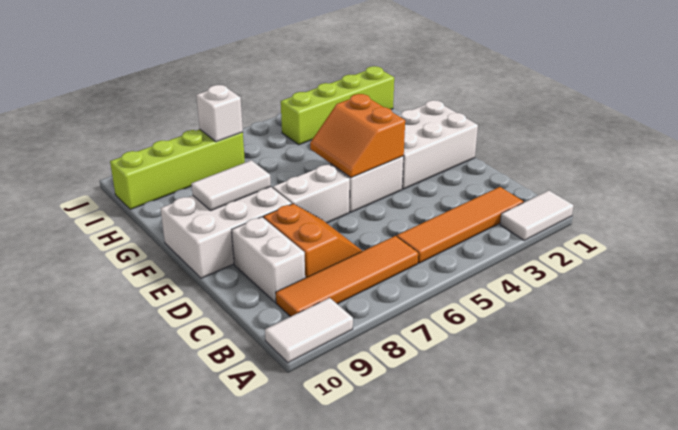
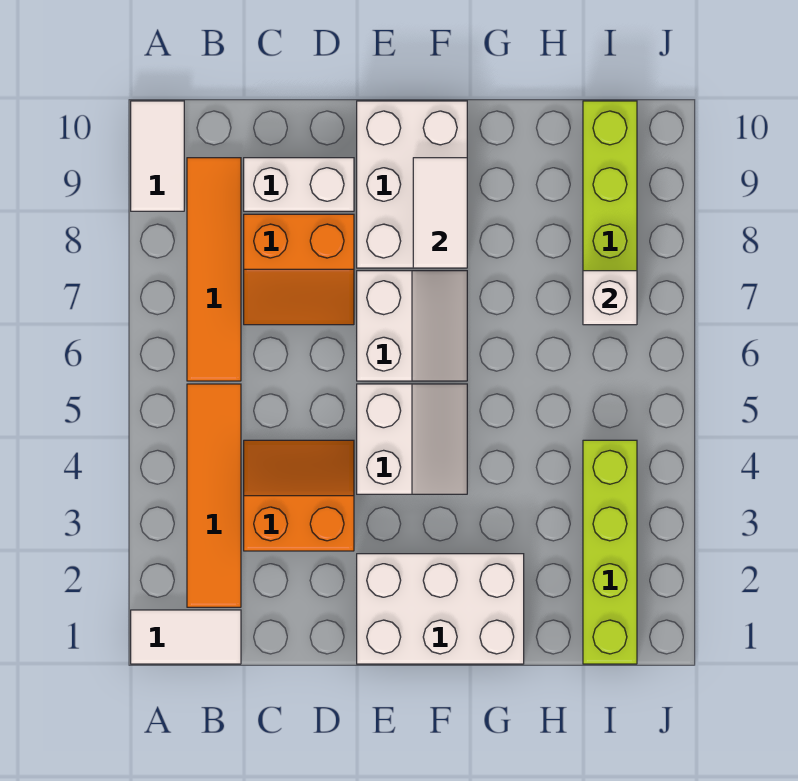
white tile A1:A2 level 1 -> white tile A1:B1 level 1
white brick E1:F3 level 1 -> white brick E1:G2 level 1
orange slope E4:F5 level 2 top 4 -> orange slope C3:D4 level 1 top 3

